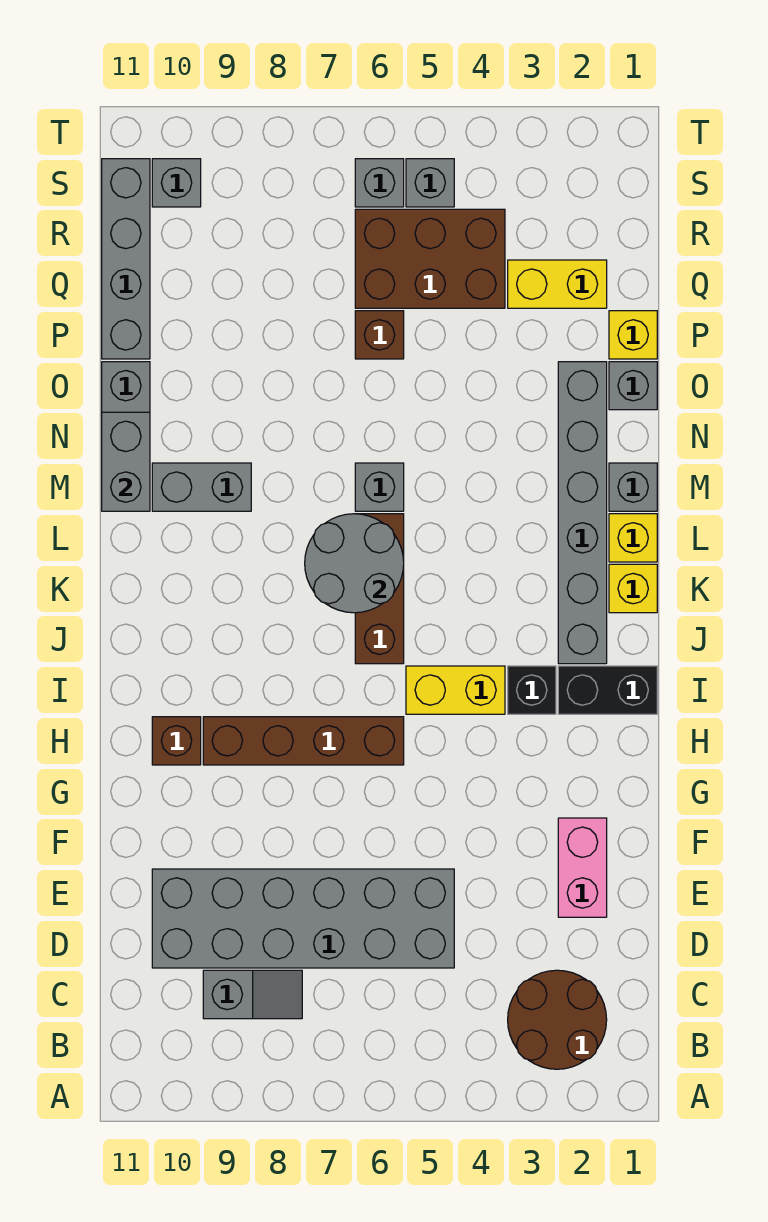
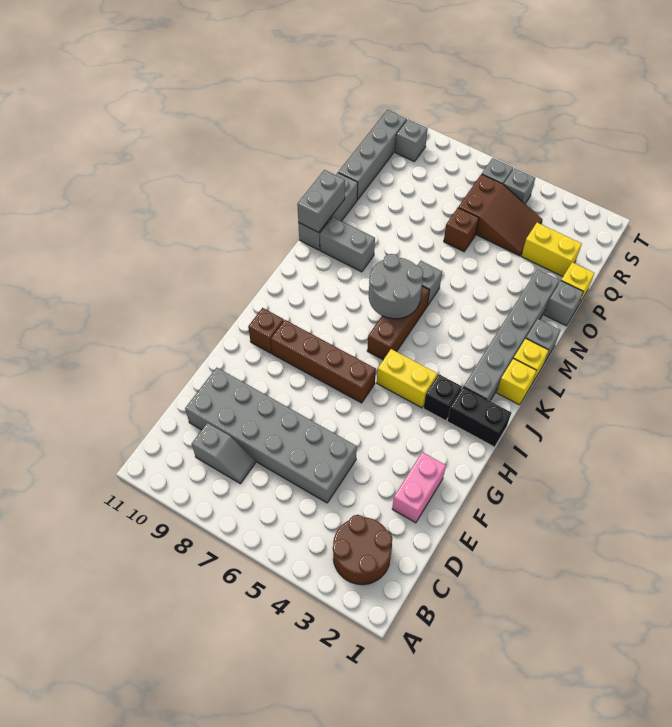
brown brick Q4:R6 level 1 -> brown slope Q4:R6 level 1 top 6

